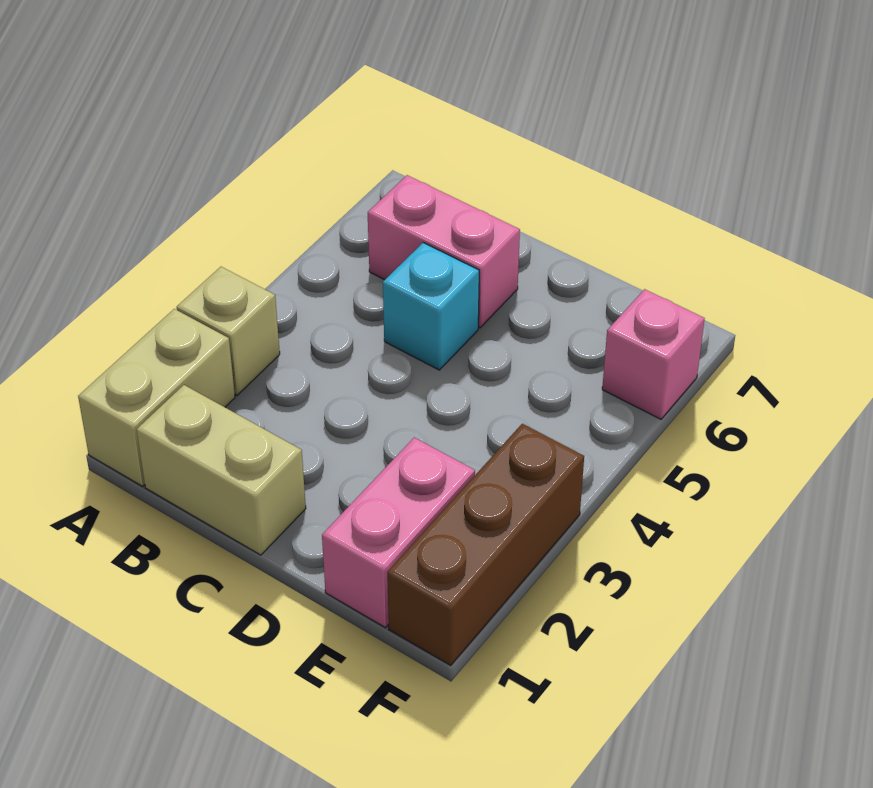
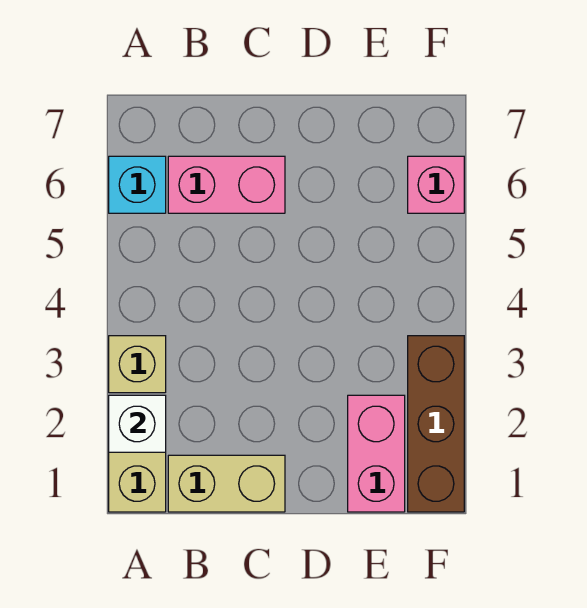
none -> white brick A2 level 2
cyan brick C5 level 1 -> cyan brick A6 level 1

